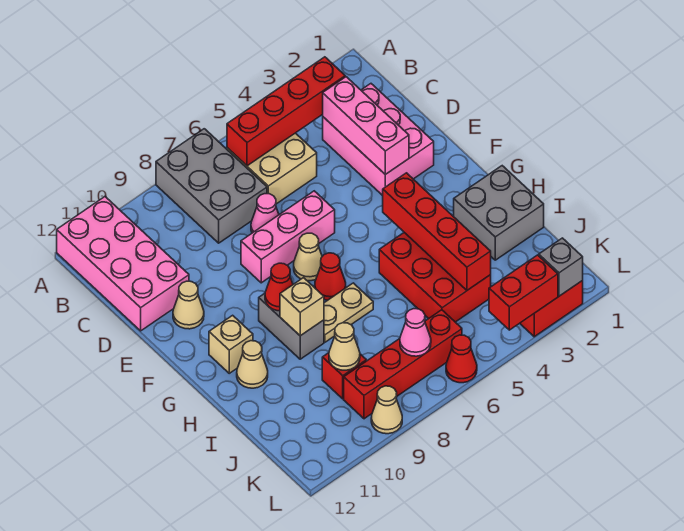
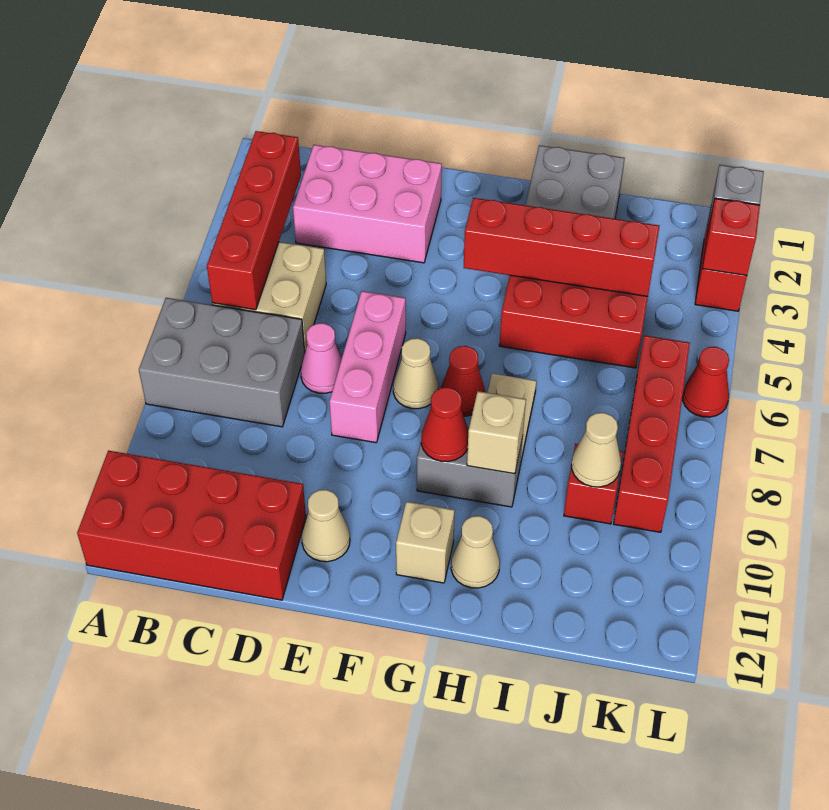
pink brick A11:D12 level 1 -> red brick A11:D12 level 1
pink brick C3:E3 level 2 -> none
pink cone K7 level 2 -> none
red brick L3:L4 level 2 -> red brick L3 level 2
tan cone L9 level 1 -> none

